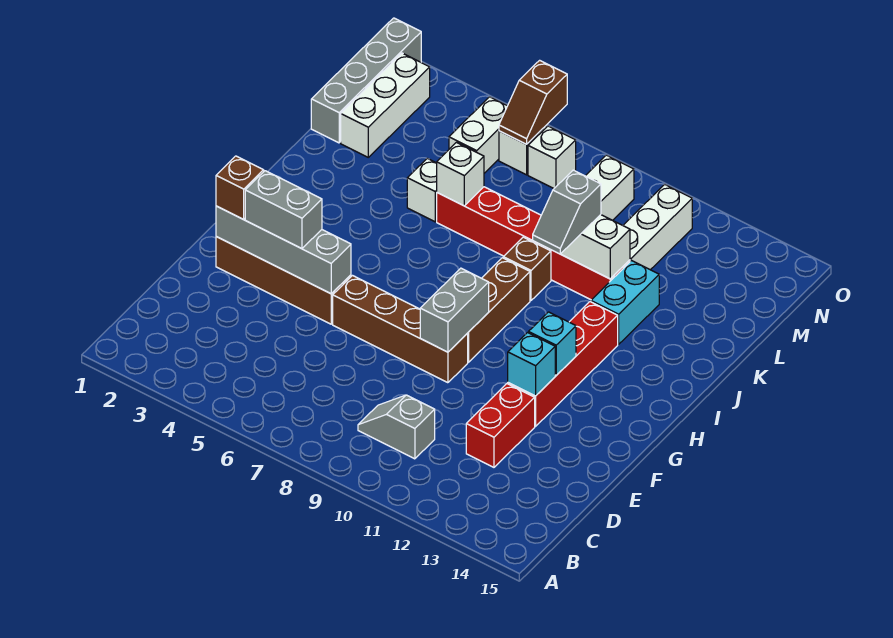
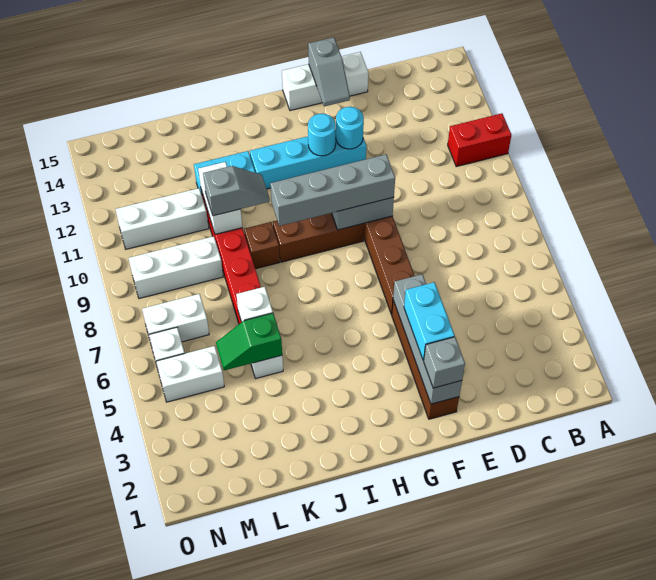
grey slope C9:C10 level 1 top 10 -> grey slope F14:F15 level 2 top 15
red brick D12:E12 level 1 -> red brick A11:B11 level 1
brown brick F2 level 3 -> grey brick F2 level 3
grey brick F3:F4 level 3 -> cyan brick F3:F4 level 3
red brick F12:I12 level 1 -> cyan brick F12:I12 level 1
cyan brick F12 level 2 -> cyan round brick F12 level 2
cyan brick G12 level 2 -> cyan round brick G12 level 2
none -> green slope K5:L5 level 2 top K
grey brick L1:O1 level 1 -> grey brick F9:I9 level 3
white brick L2:N2 level 1 -> white brick E15:G15 level 1
brown slope N6:O6 level 2 top O -> none
white brick N7 level 1 -> white brick M7:N7 level 1

